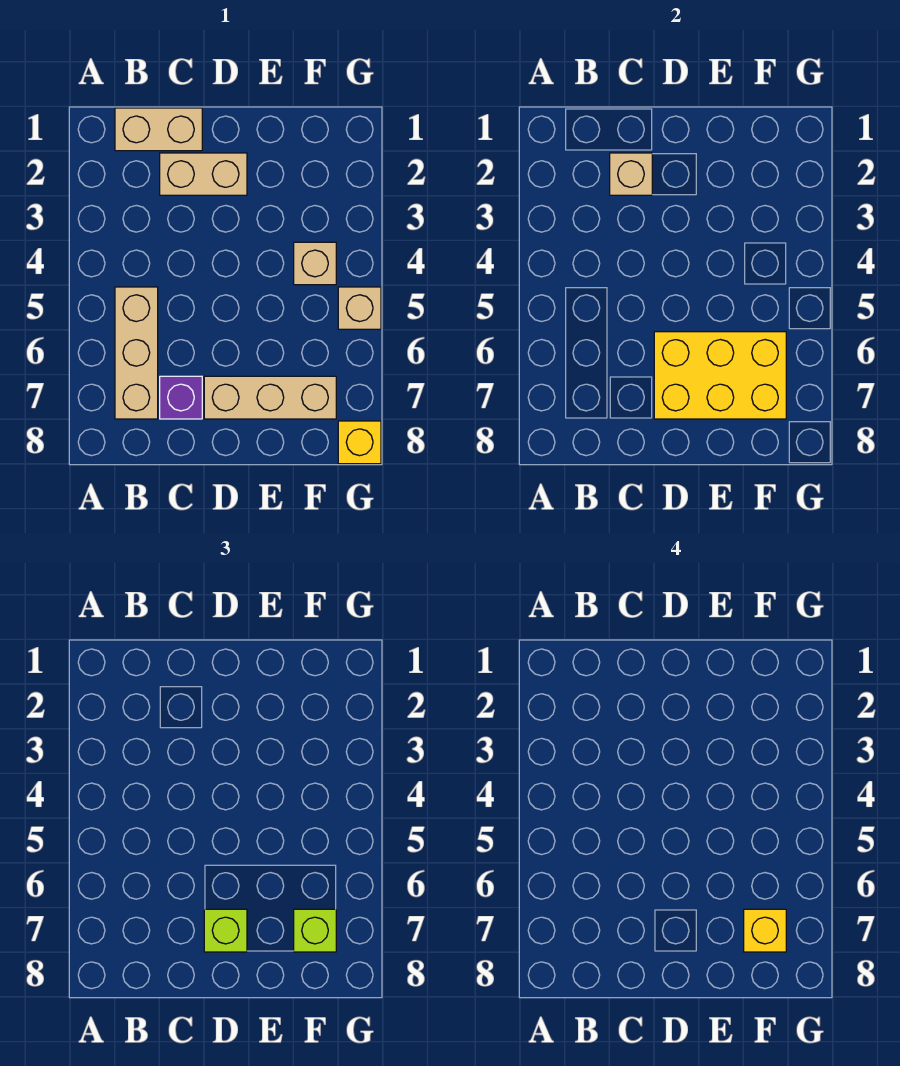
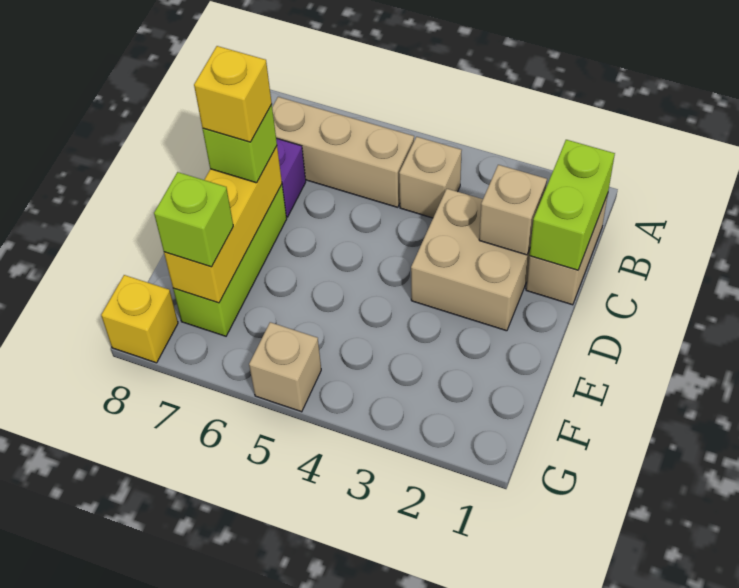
none -> lime brick B1:C1 level 2
tan brick C2:D2 level 1 -> tan brick C2:D3 level 1
yellow brick D6:F7 level 2 -> yellow brick D7:F7 level 2
tan brick D7:F7 level 1 -> lime brick D7:F7 level 1
tan brick F4 level 1 -> tan brick B4 level 1
yellow brick F7 level 4 -> yellow brick D7 level 4

